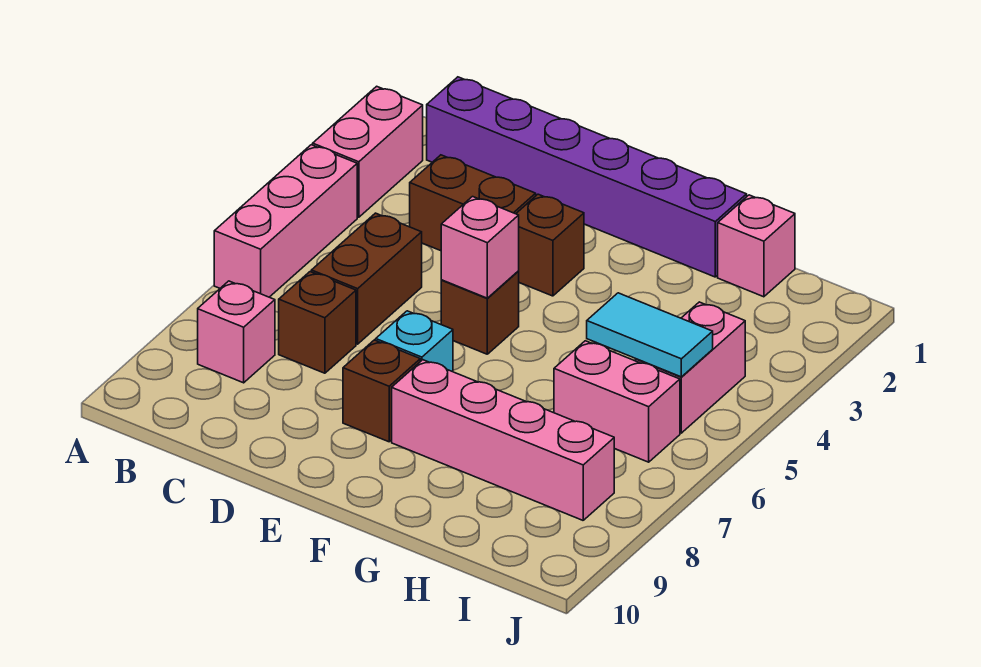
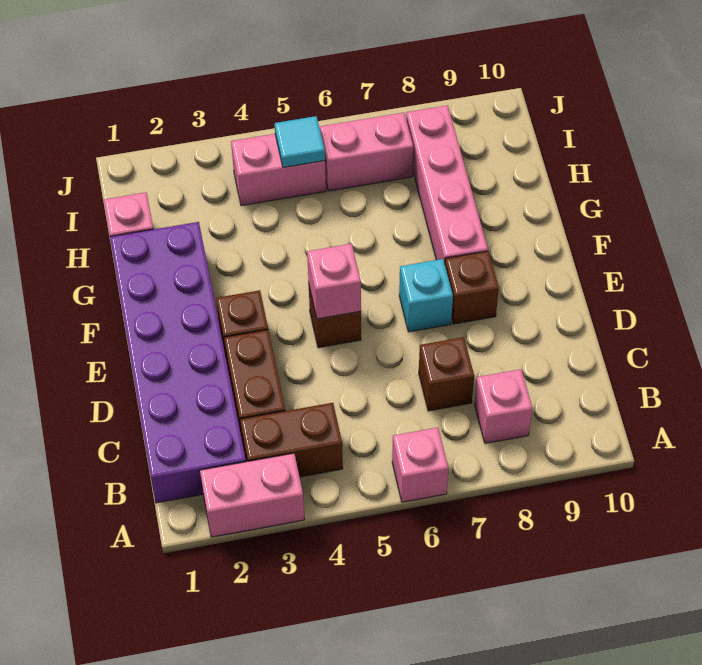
pink brick A4:A6 level 1 -> pink brick A6 level 1
purple brick B1:G1 level 1 -> purple brick B1:G2 level 1
brown brick C5:C6 level 1 -> brown brick B3:B4 level 1
cyan tile H5:I5 level 2 -> cyan tile I5 level 2
pink brick H6:I6 level 1 -> pink brick I6:I7 level 1

